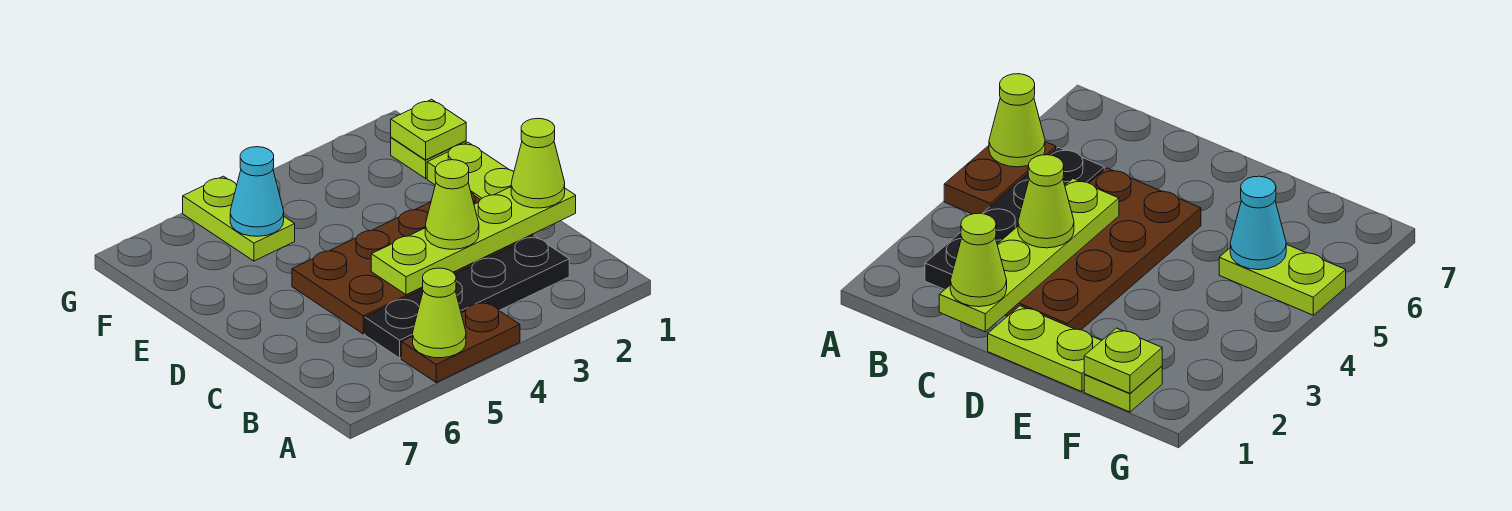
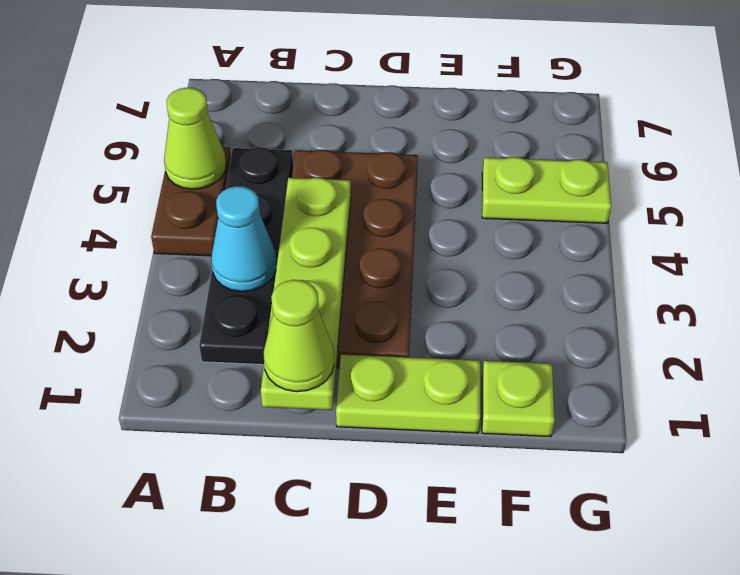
lime cone C3 level 3 -> none
lime plate F1 level 2 -> none
cyan cone F5 level 2 -> cyan cone B3 level 2

